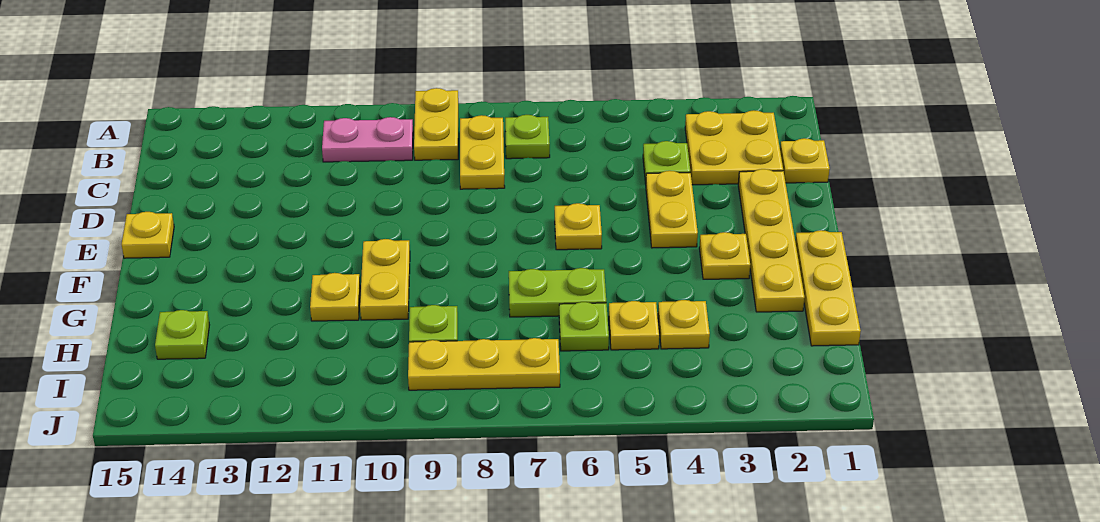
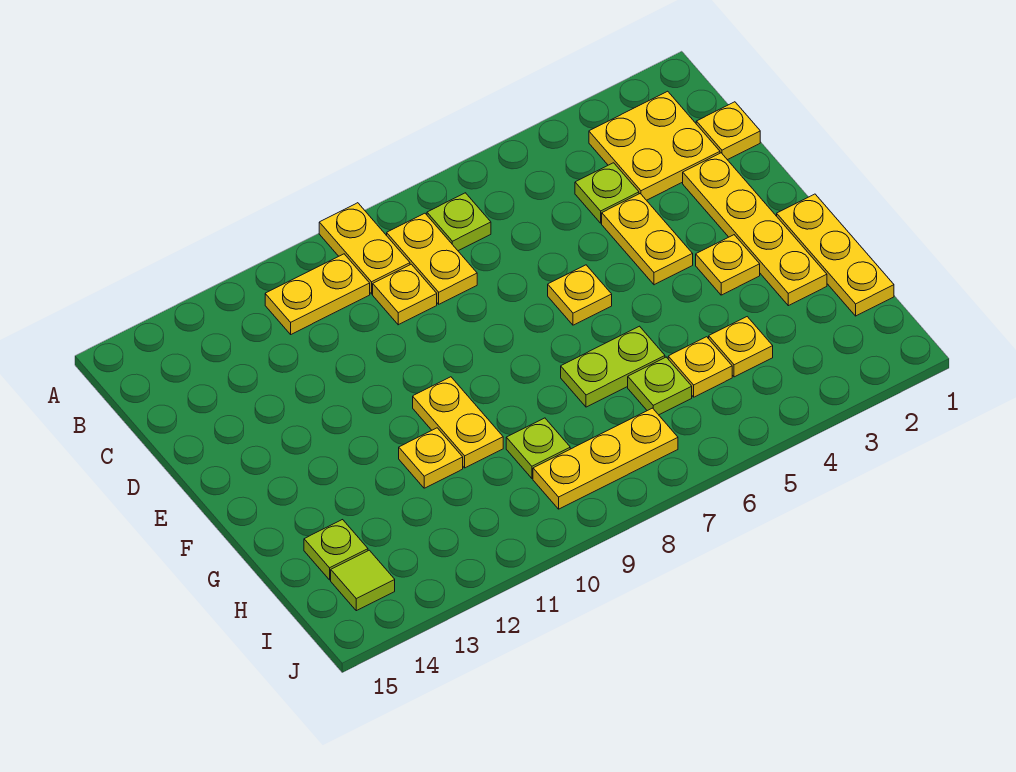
pink plate B10:B11 level 1 -> yellow plate B10:B11 level 1
yellow plate E15 level 1 -> yellow plate C9 level 1
none -> lime tile I14 level 1

